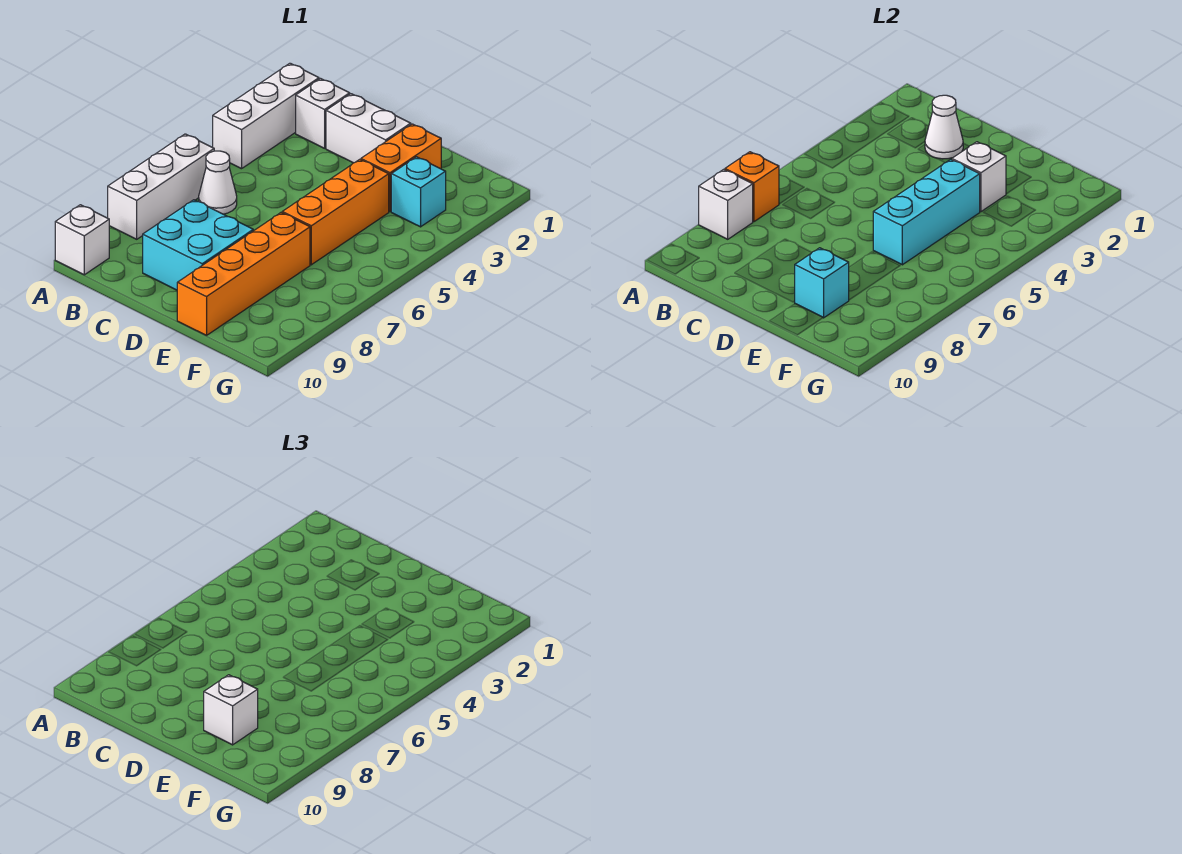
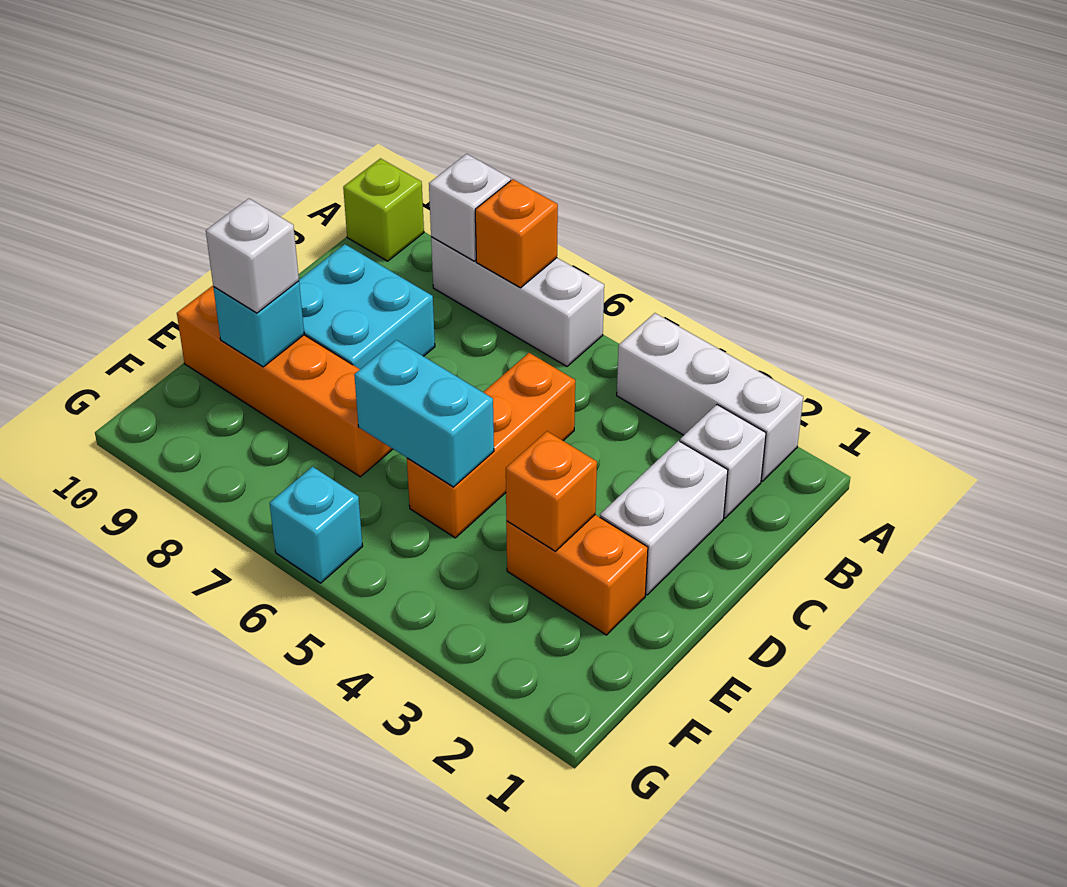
white brick A10 level 1 -> lime brick A10 level 1
white cone B6 level 1 -> none
white cone C2 level 2 -> none
white brick E3 level 2 -> orange brick E3 level 2
orange brick E4:E6 level 1 -> orange brick C5:E5 level 1
cyan brick E4:E6 level 2 -> cyan brick E5:E6 level 2
cyan brick F3 level 1 -> cyan brick G6 level 1

